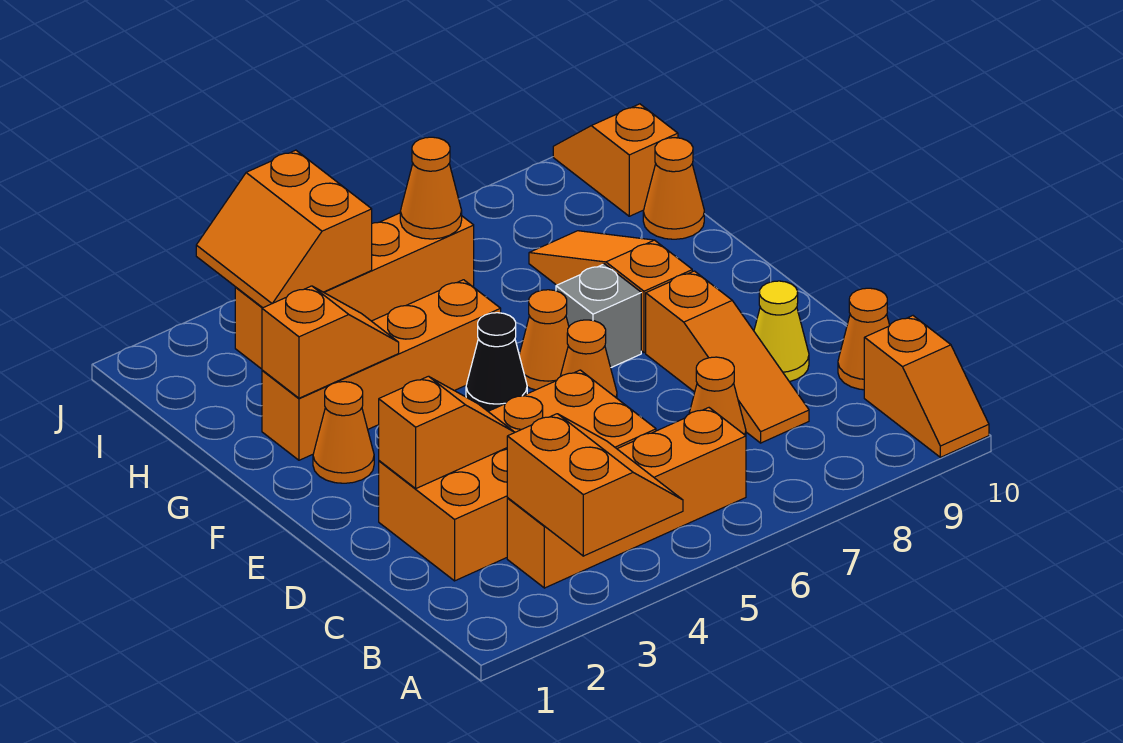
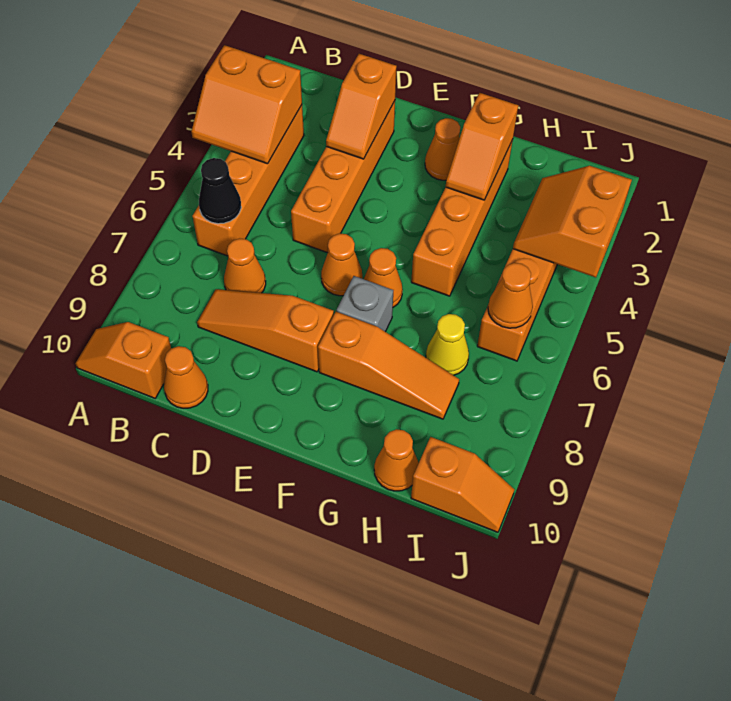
orange brick C2:D5 level 1 -> orange brick D2:D5 level 1
yellow cone D9 level 1 -> yellow cone H7 level 1
black cone F5 level 1 -> black cone B6 level 2
orange slope I3:J4 level 2 top 4 -> orange slope I3:J4 level 2 top J

